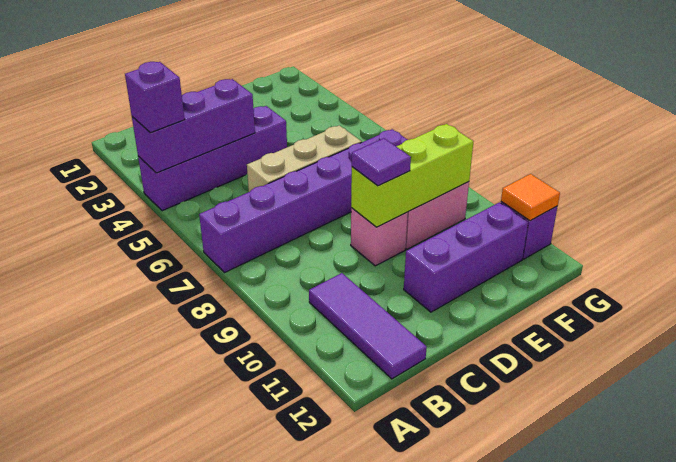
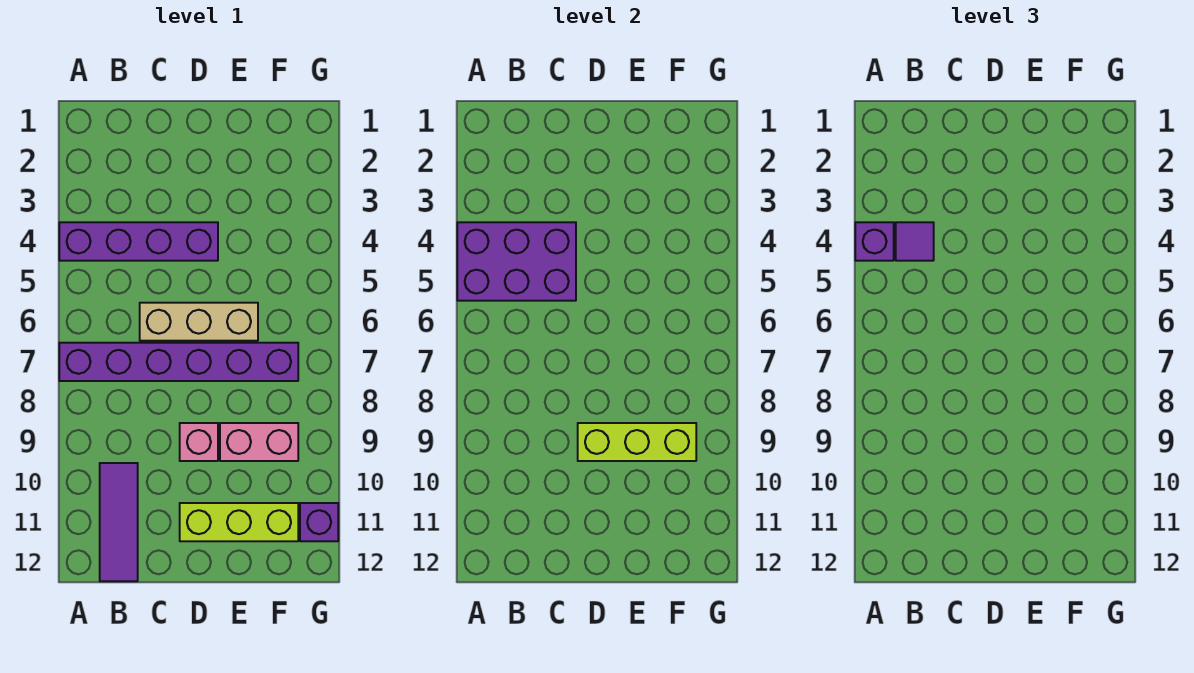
purple brick A4:C4 level 2 -> purple brick A4:C5 level 2
purple tile D9 level 3 -> purple tile B4 level 3
purple brick D11:F11 level 1 -> lime brick D11:F11 level 1
orange tile G11 level 2 -> none

